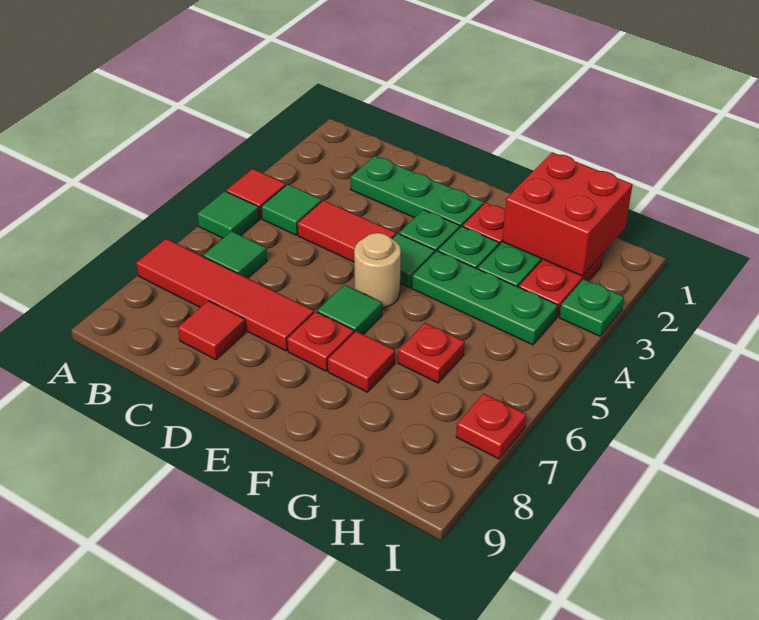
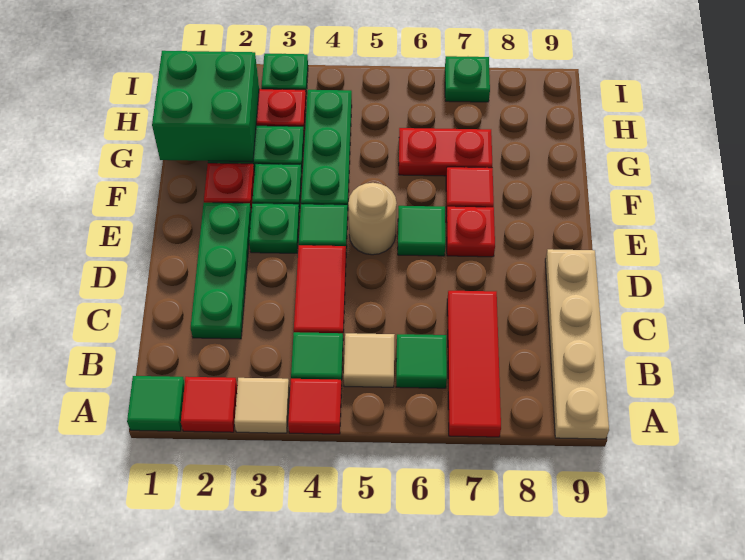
none -> tan tile A3 level 1
green tile A5 level 1 -> green tile A1 level 1
red tile A7:D7 level 1 -> red tile A7:C7 level 1
none -> tan plate A9:D9 level 1
none -> tan tile B5 level 1
red tile C8 level 1 -> red tile A2 level 1
red brick G1:H2 level 2 -> green brick G1:H2 level 2
red plate G6 level 1 -> red plate G6:G7 level 1
red plate I7 level 1 -> green plate I7 level 1

